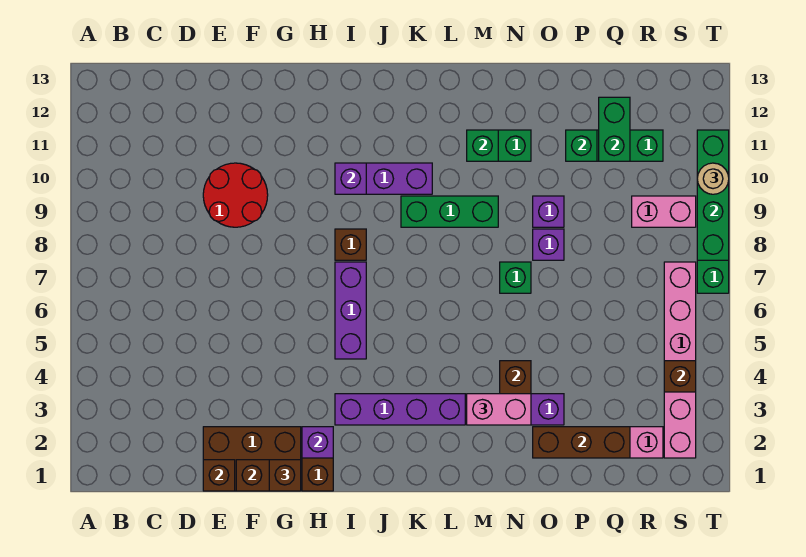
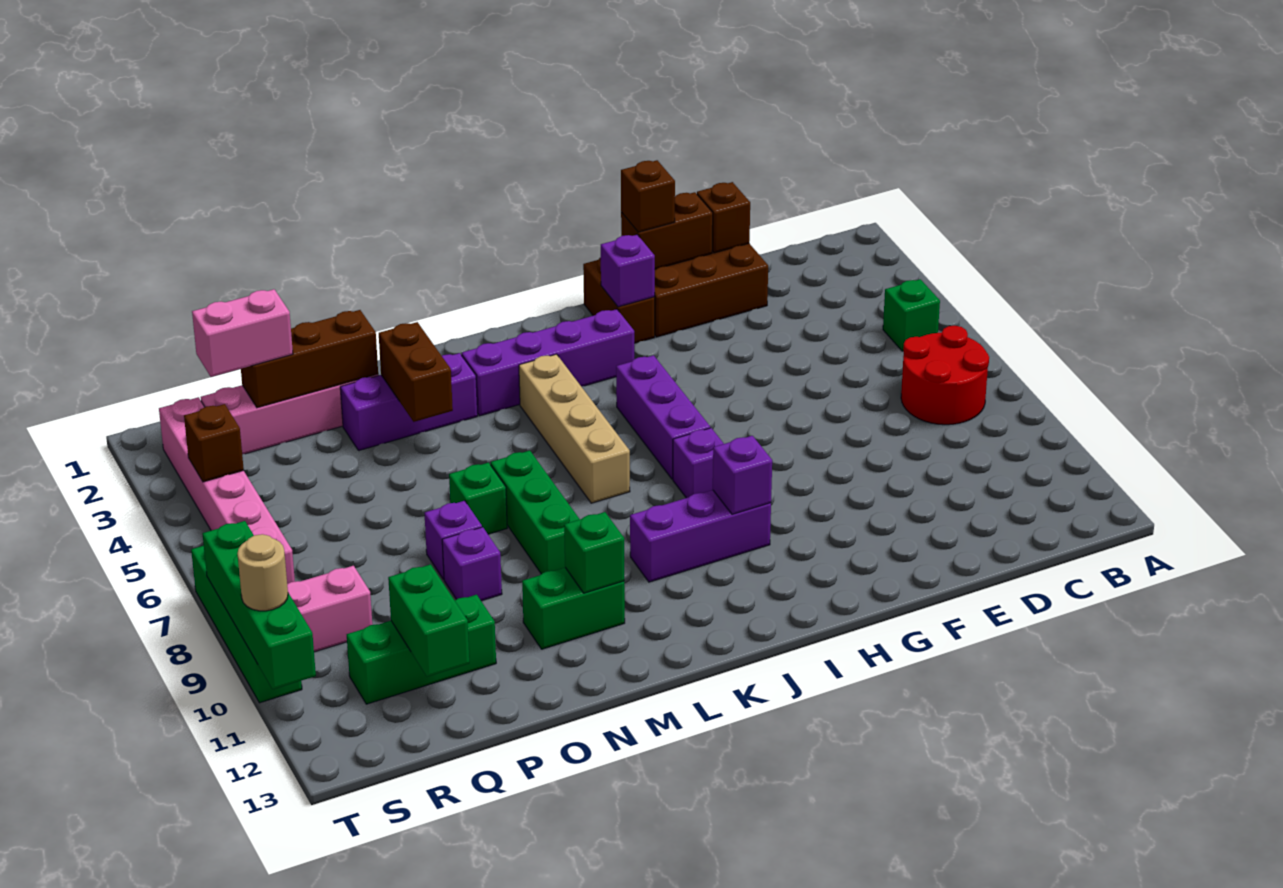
red round brick E9:F10 level 1 -> red round brick B7:C8 level 1
brown brick I8 level 1 -> purple brick I8 level 1
none -> tan brick K4:K7 level 1
green brick K9:M9 level 1 -> green brick M7:M9 level 1
pink brick M3:N3 level 3 -> pink brick Q2:R2 level 3
green brick P11 level 2 -> green brick B5 level 1

